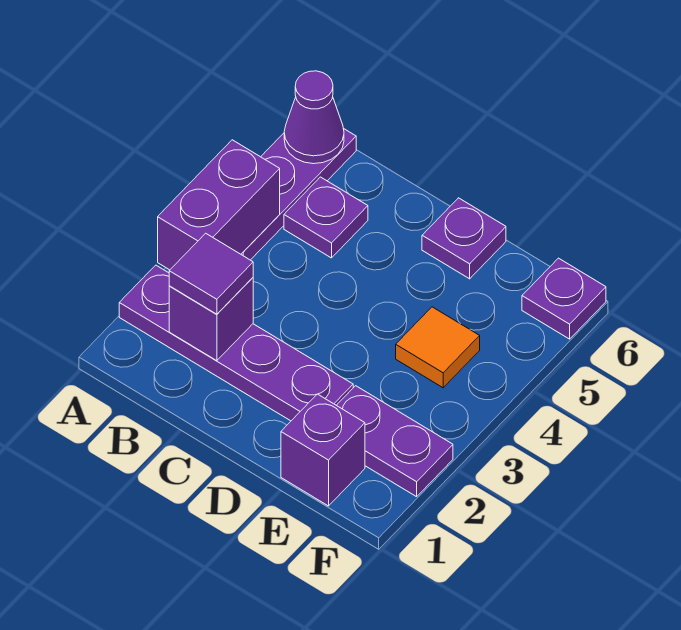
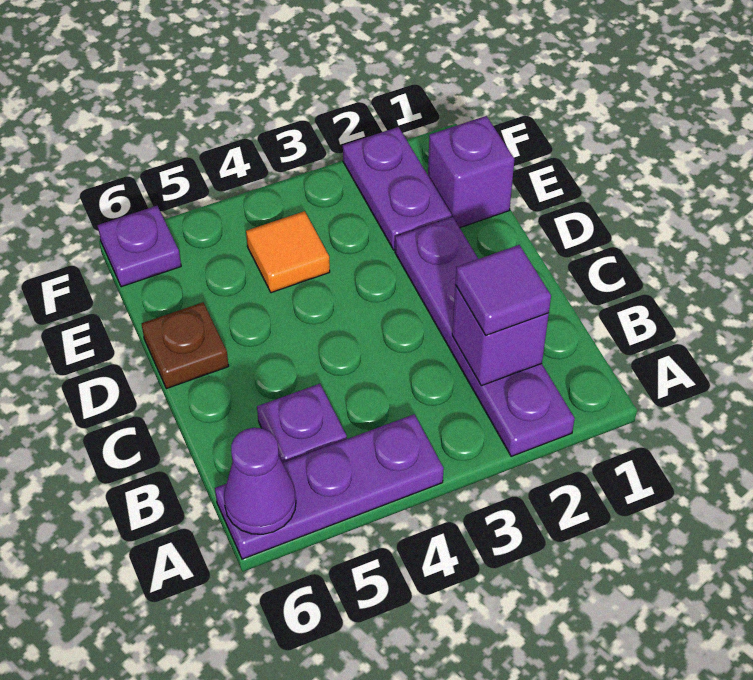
purple brick A3:A4 level 2 -> none
purple plate D6 level 1 -> brown plate D6 level 1

